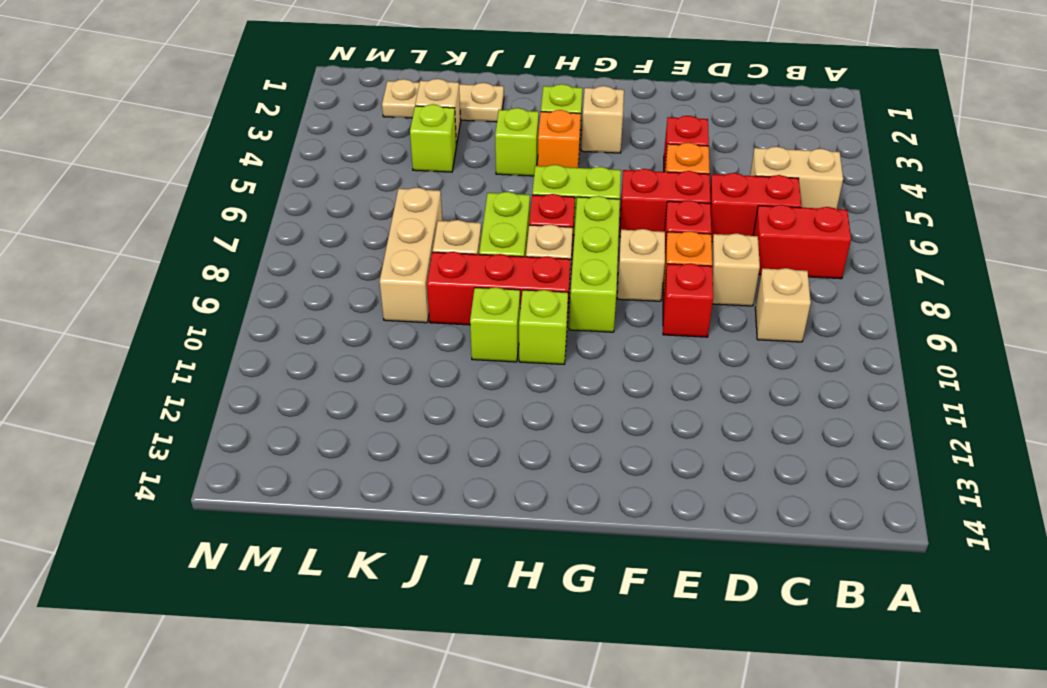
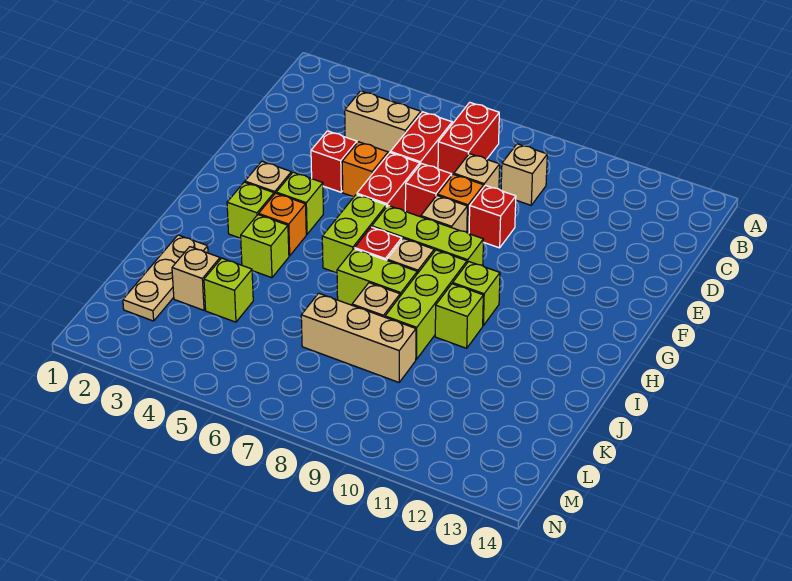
tan brick B5:C5 level 1 -> tan brick C4:C5 level 1
none -> lime brick G4 level 1
red brick H9:J9 level 1 -> lime brick H9:J9 level 1

